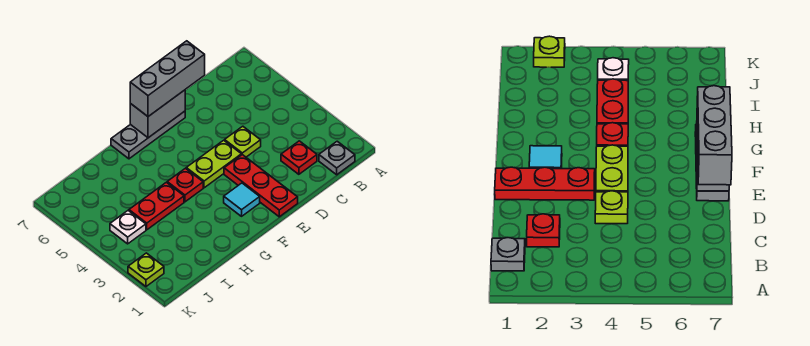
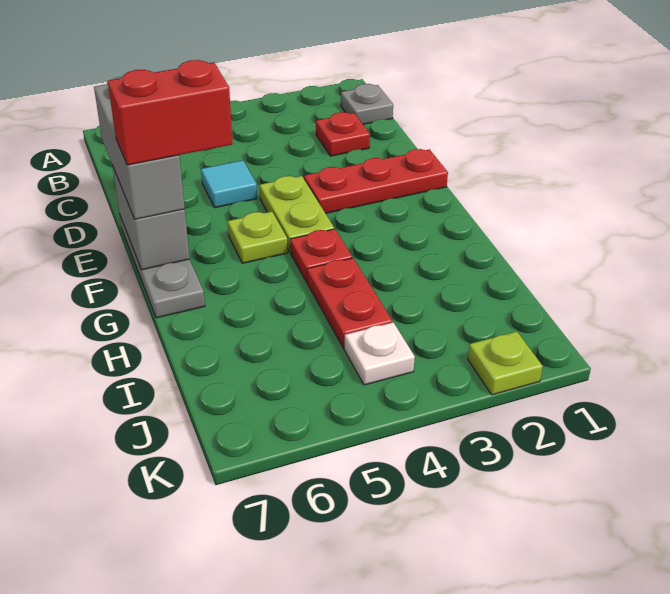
lime plate D4 level 1 -> lime plate F5 level 1
cyan tile F2 level 1 -> cyan tile D5 level 1
none -> red brick F6:F7 level 4

